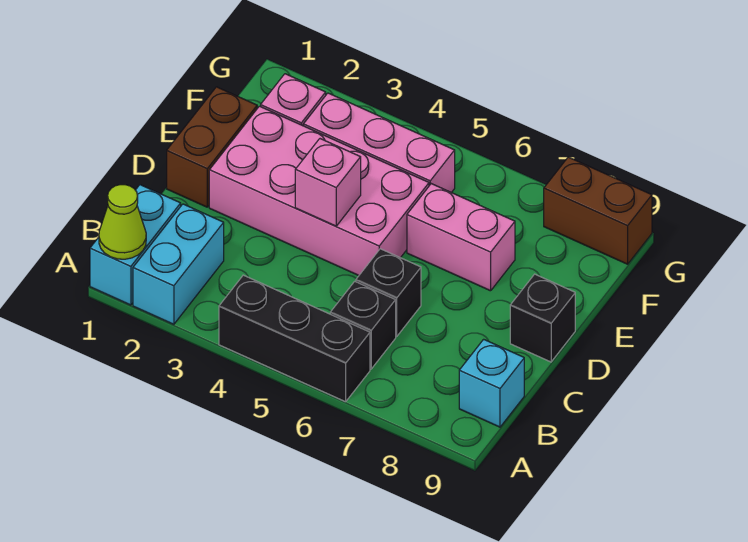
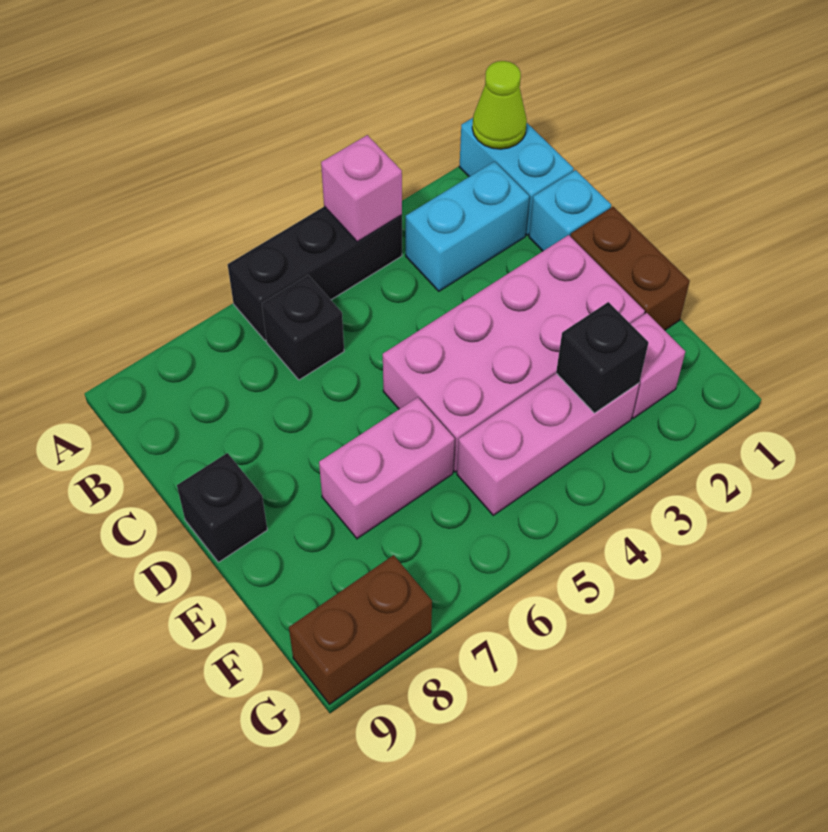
cyan brick A2:B2 level 1 -> cyan brick B2:B3 level 1
cyan brick B9 level 1 -> cyan brick C1 level 1
black brick C6 level 1 -> black brick F3 level 2
pink brick D4 level 2 -> pink brick A4 level 2

